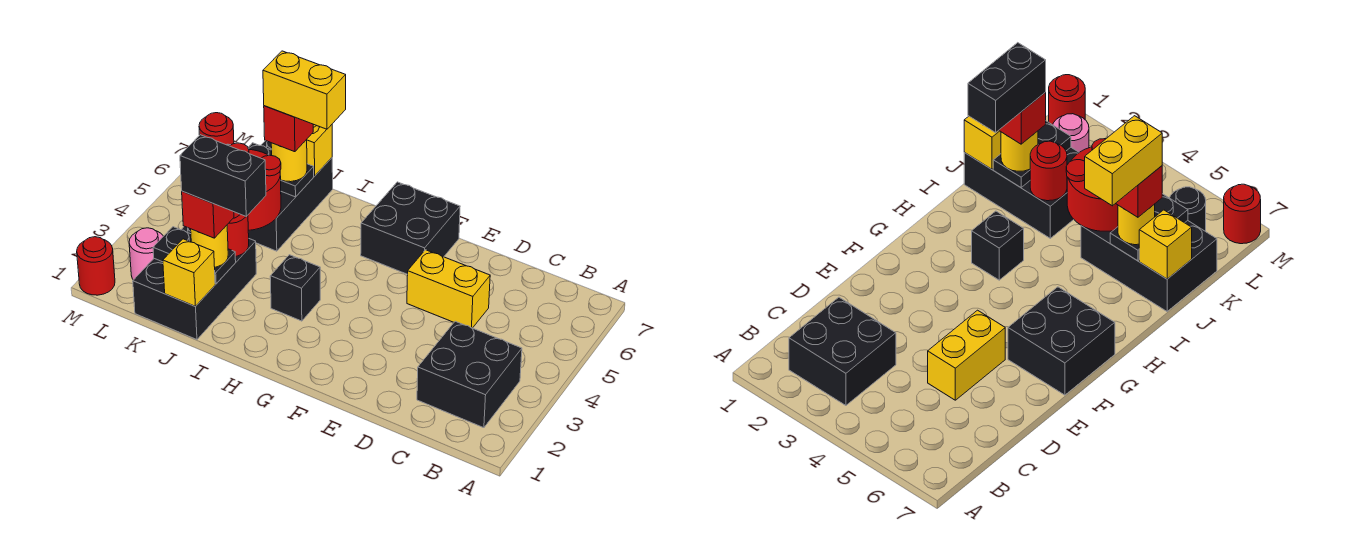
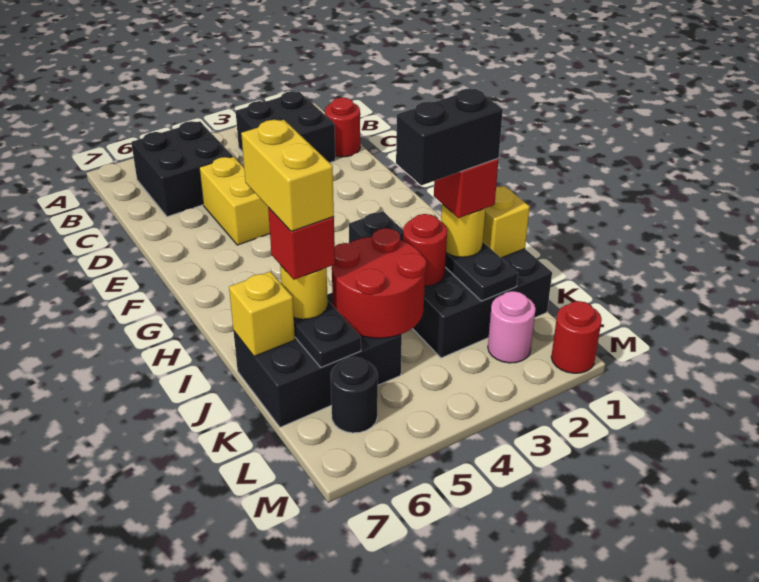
black brick F6:G7 level 1 -> black brick B5:C6 level 1
black brick I2:J2 level 5 -> black brick J2:J3 level 5
red round brick M7 level 1 -> red round brick C1 level 1

